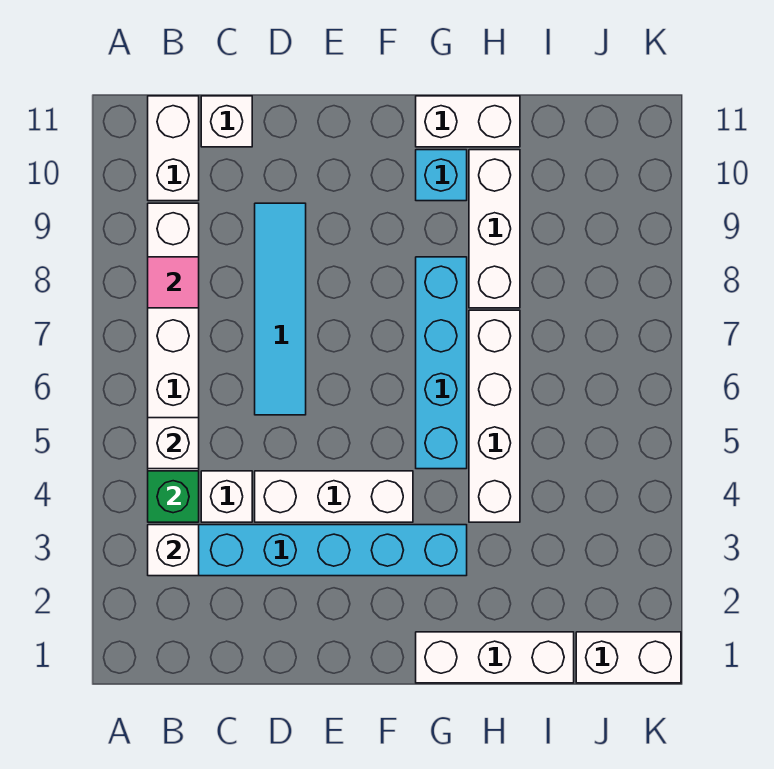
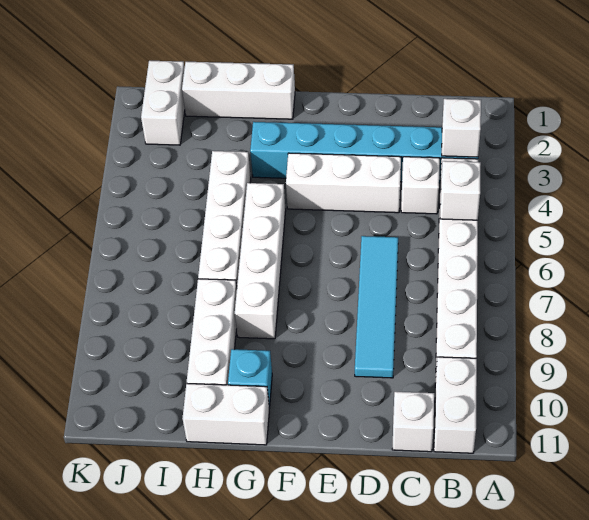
green brick B4 level 2 -> none
pink tile B8 level 2 -> none
cyan brick G5:G8 level 1 -> white brick G5:G8 level 1
white brick J1:K1 level 1 -> white brick J1:J2 level 1

